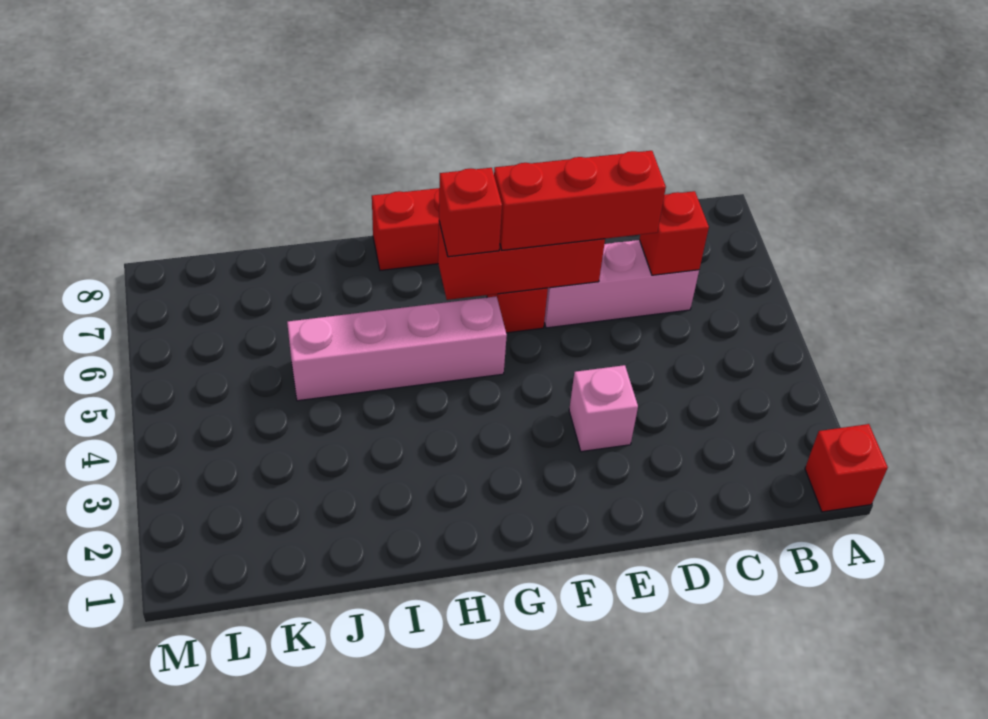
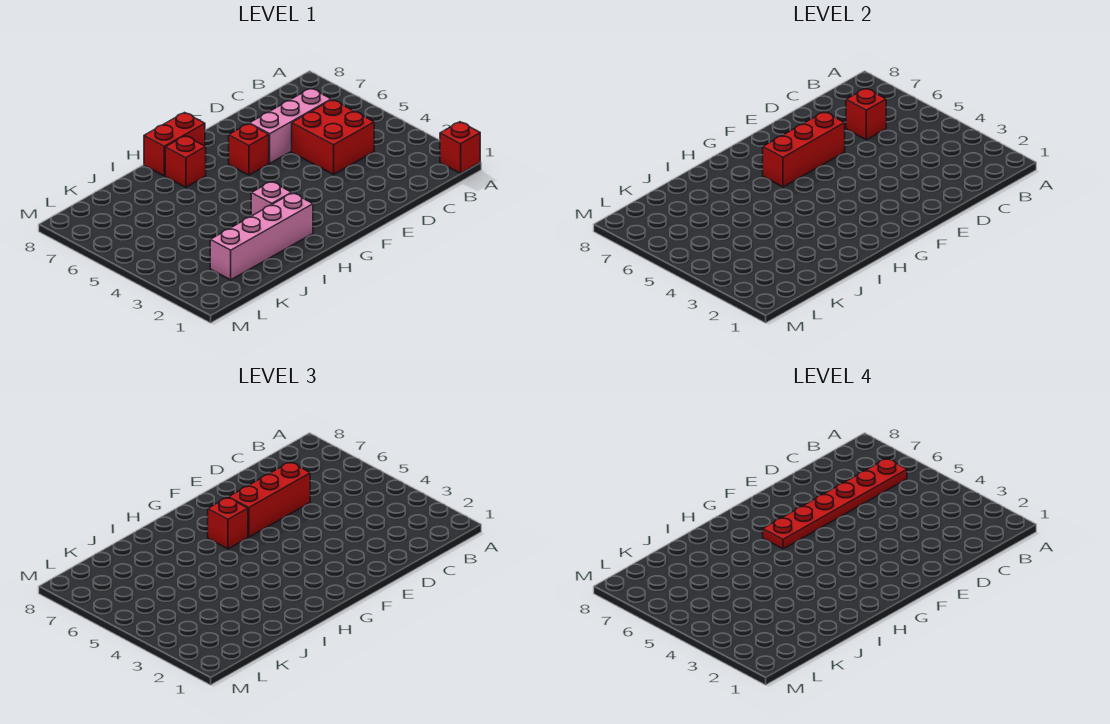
none -> red plate B6:G6 level 4
none -> red brick C4:D5 level 1
pink brick E3 level 1 -> pink brick H3 level 1
pink brick G5:J5 level 1 -> pink brick H2:K2 level 1
none -> red brick H7 level 1

